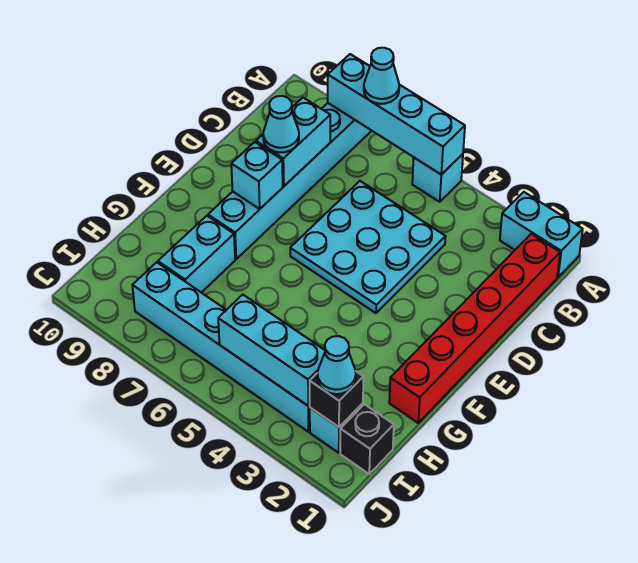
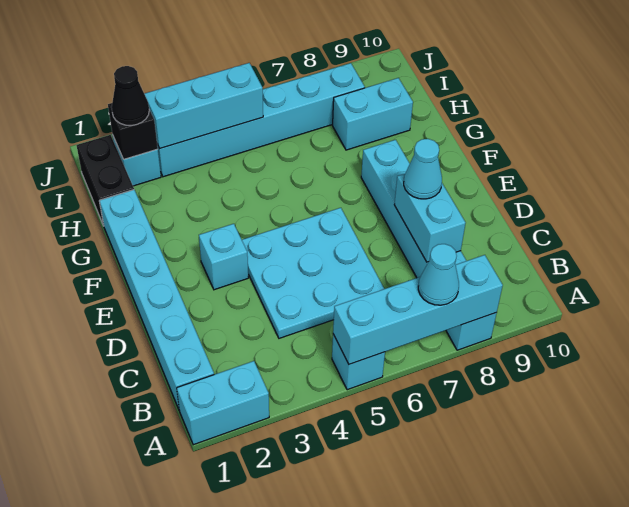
red brick B1:G1 level 1 -> cyan brick B1:G1 level 1
cyan brick E8 level 2 -> cyan brick E3 level 1
cyan brick G8:H8 level 1 -> cyan brick H8:H9 level 1
black brick I1 level 1 -> black brick H1:I1 level 1
cyan cone I2 level 3 -> black cone I2 level 3

